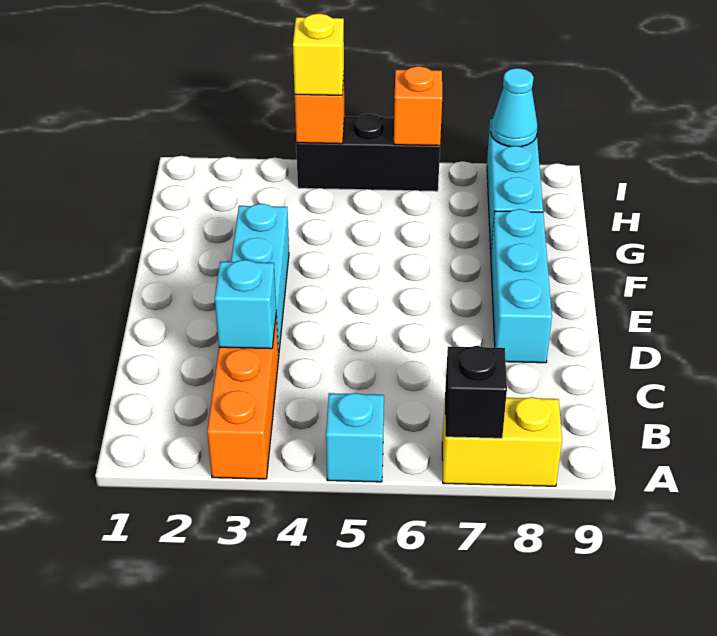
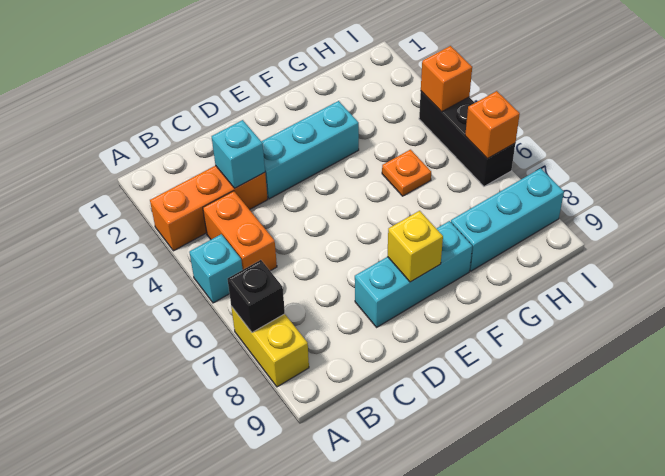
none -> orange brick B4:B5 level 1
none -> orange plate G5 level 1
yellow brick I4 level 3 -> yellow brick E8 level 2
cyan cone I8 level 2 -> none

